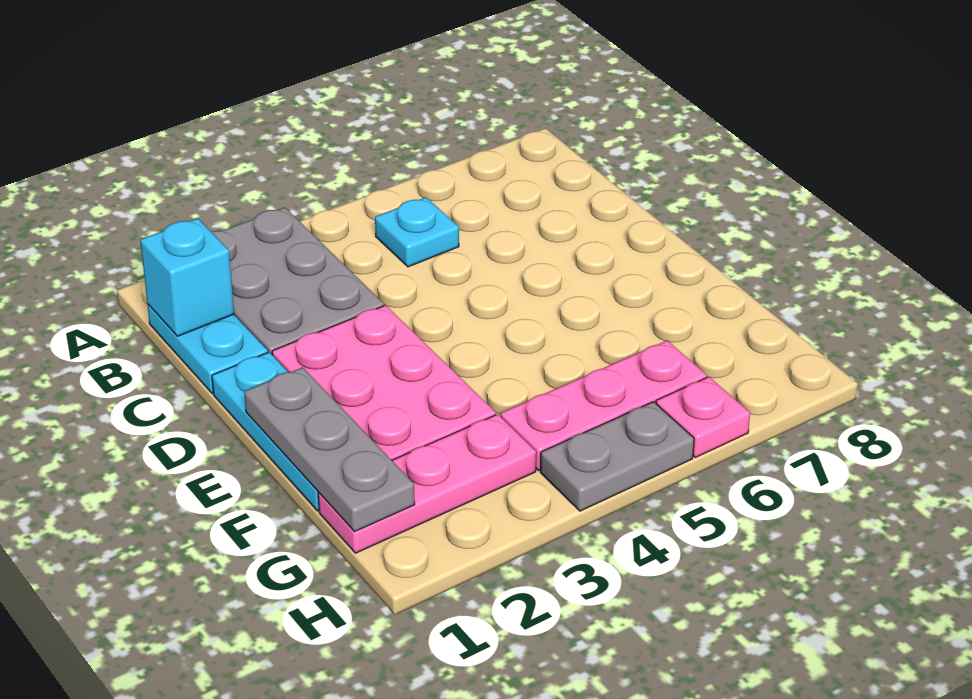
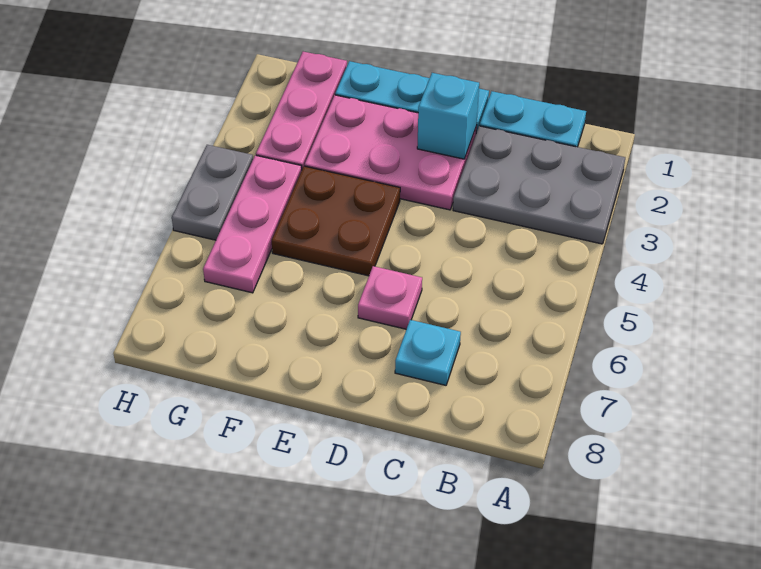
cyan brick B1 level 2 -> cyan brick D2 level 2
cyan plate B5 level 1 -> cyan plate C7 level 1
grey plate E1:G1 level 2 -> none
none -> brown plate E4:F5 level 1
pink plate H6 level 1 -> pink plate D6 level 1

